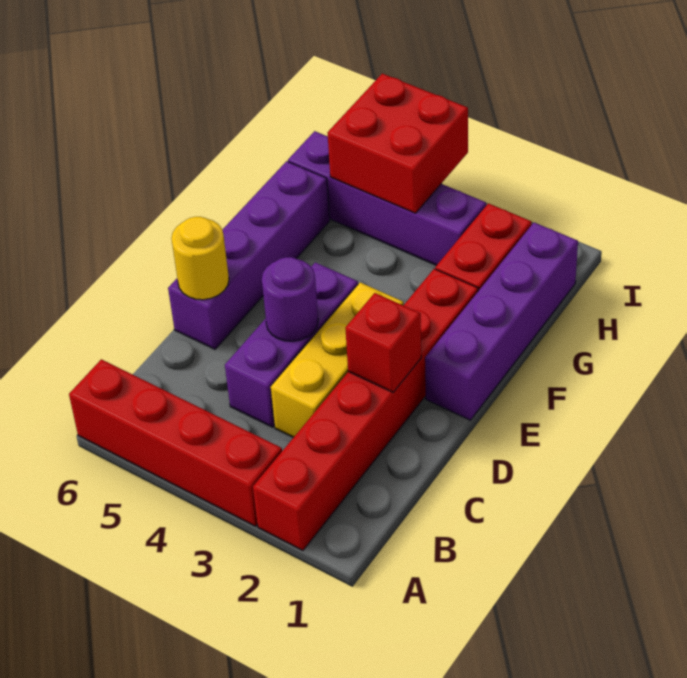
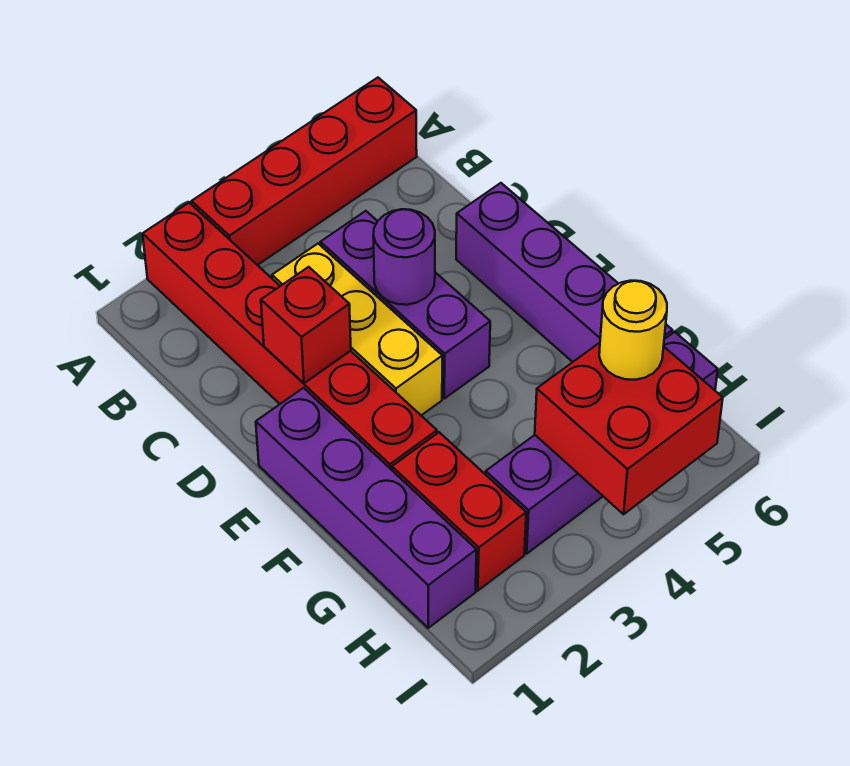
yellow round brick D6 level 2 -> yellow round brick H5 level 3

